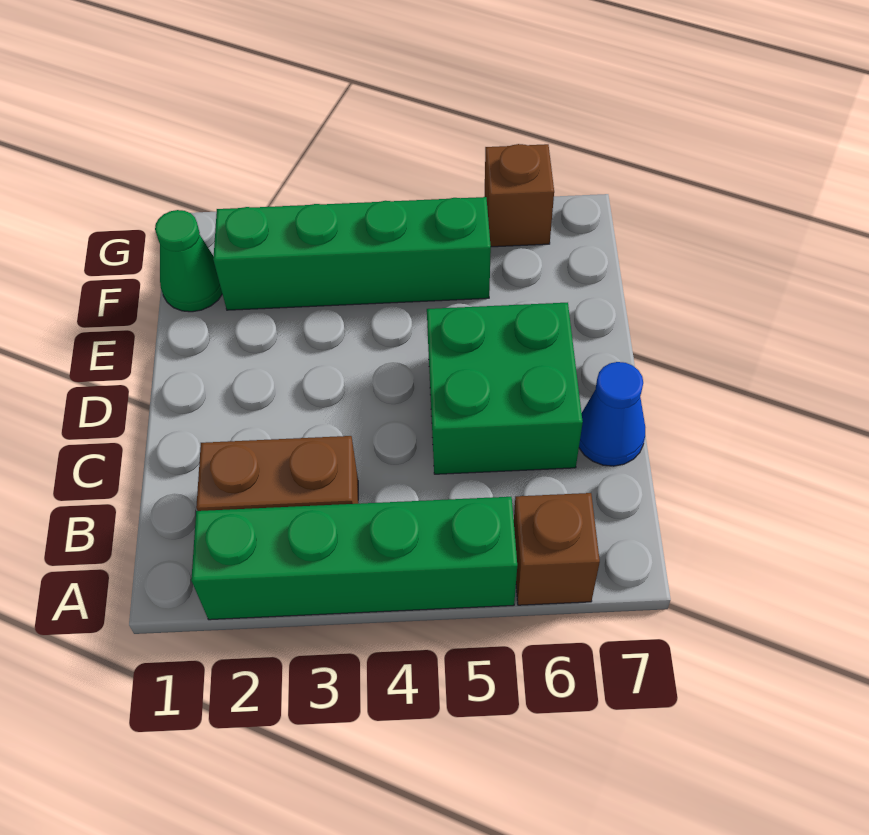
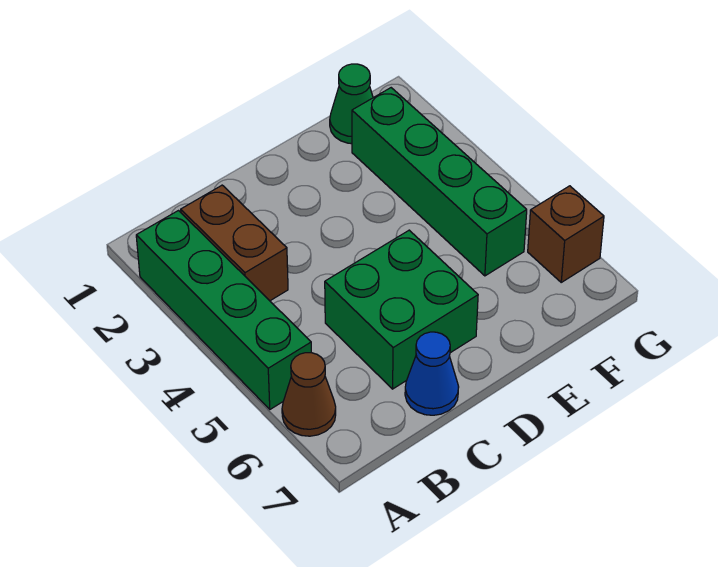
brown brick A6 level 1 -> brown cone A6 level 1

